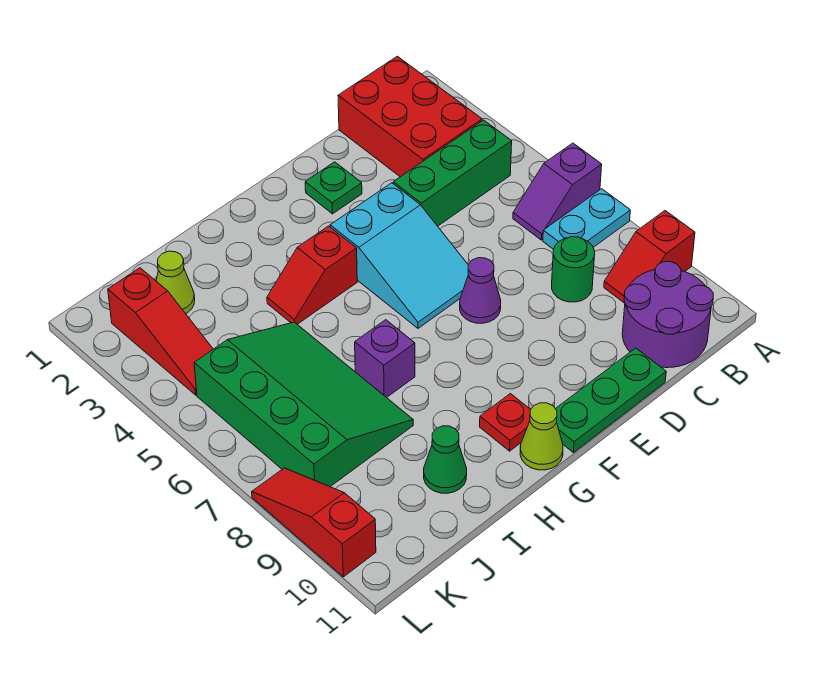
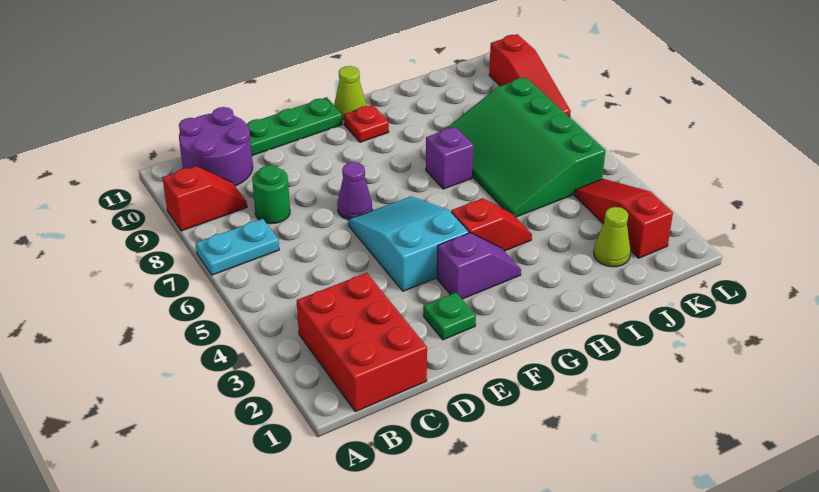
purple slope A6:B6 level 1 top A -> purple slope F3:G3 level 1 top F
green brick B4:D4 level 1 -> none
green cone I10 level 1 -> none

